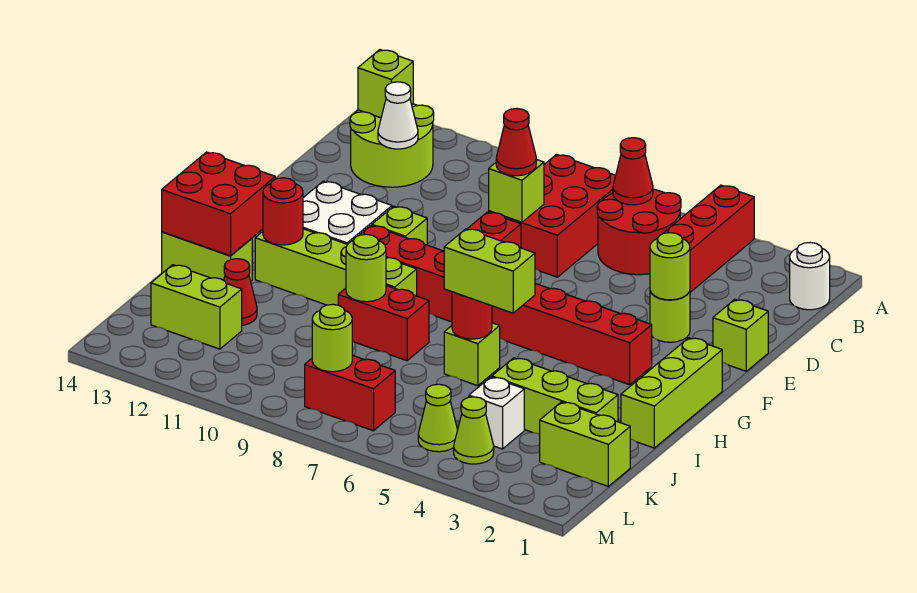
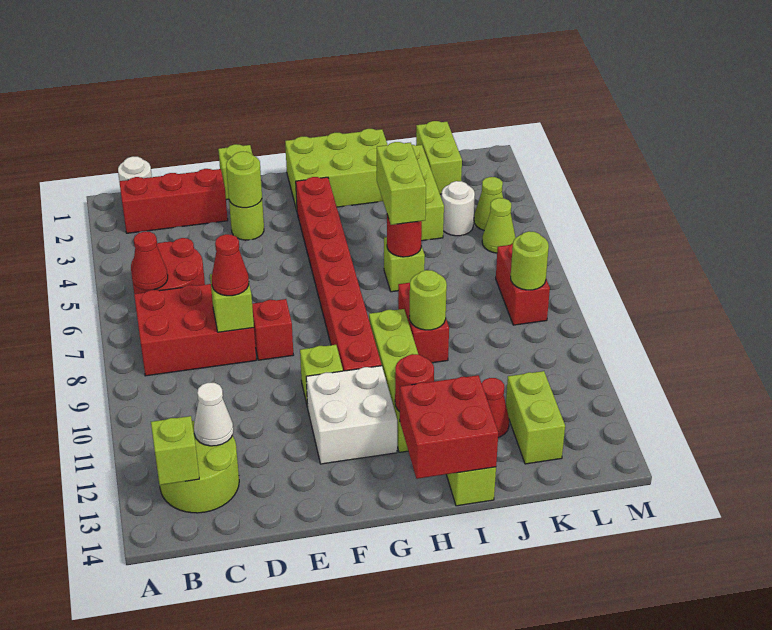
red brick A4:C4 level 1 -> red brick B2:D2 level 1
lime brick G1:I1 level 1 -> lime brick G1:I2 level 1
white brick K4 level 1 -> white round brick K4 level 1

